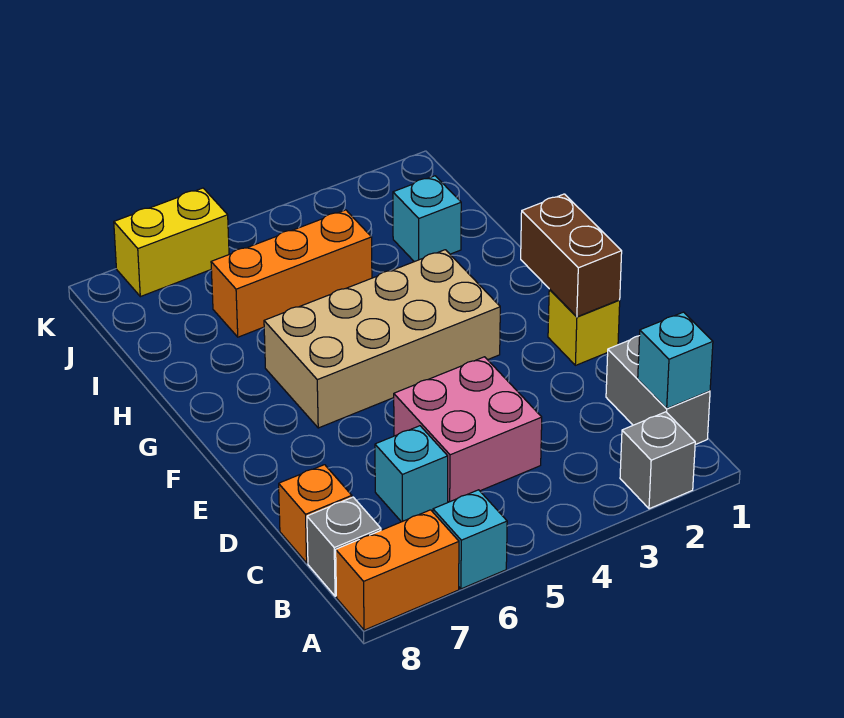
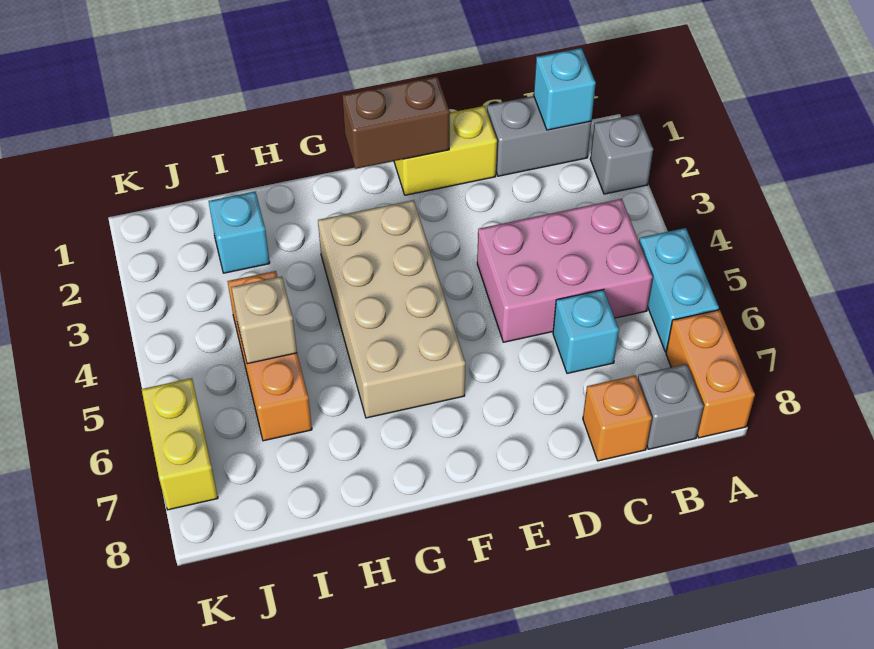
cyan brick A6 level 1 -> cyan brick A5:A6 level 1
pink brick C4:D5 level 1 -> pink brick B4:D5 level 1
yellow brick E1 level 1 -> yellow brick D1:E1 level 1
none -> tan brick I5 level 2

